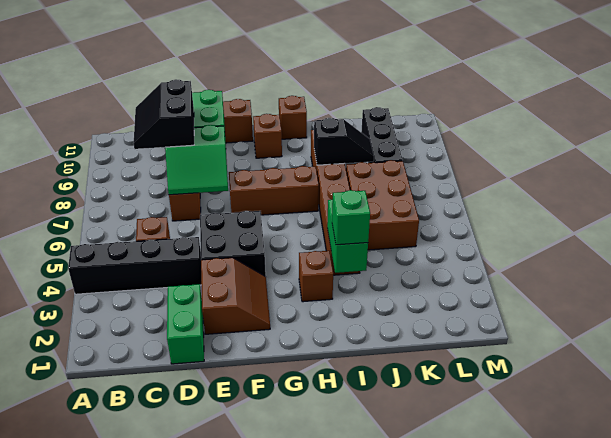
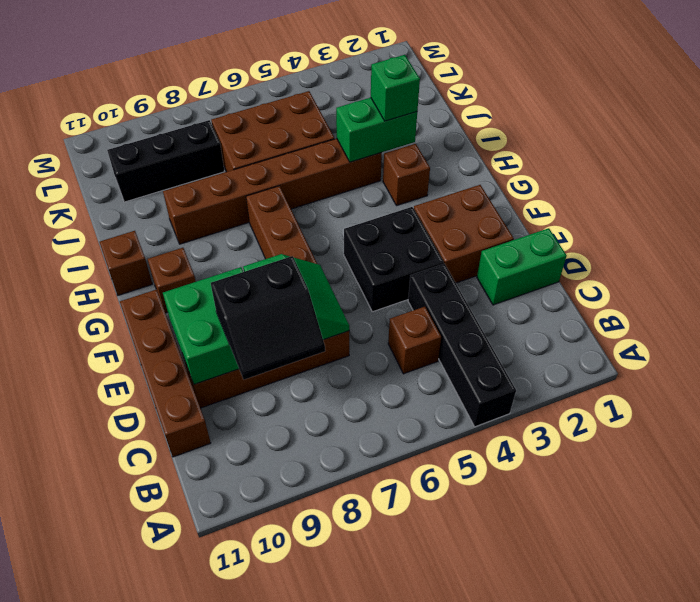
brown slope E2:F3 level 1 top E -> brown brick E2:F3 level 1
black slope I8:J8 level 2 top I -> none

